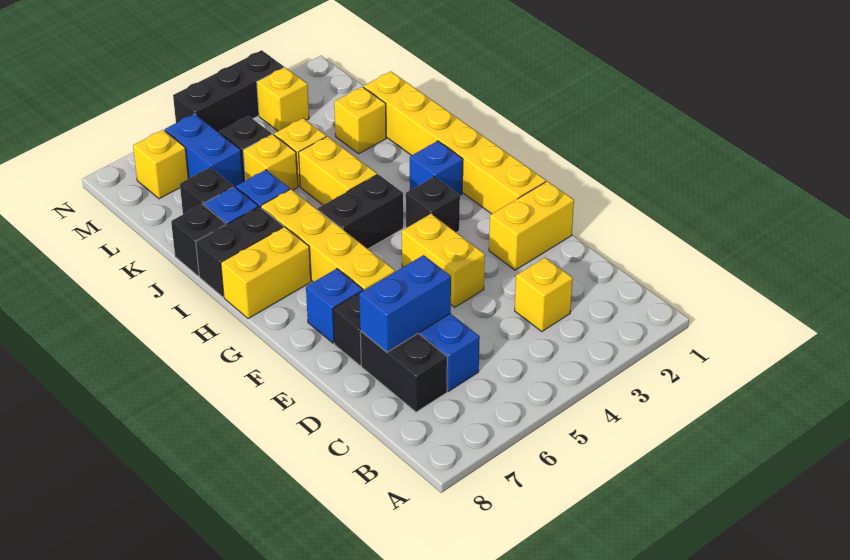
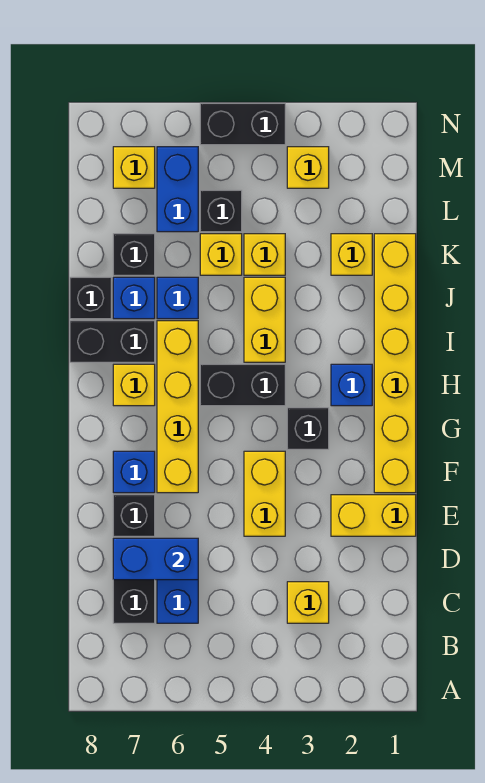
yellow brick H7:H8 level 1 -> yellow brick H7 level 1
black brick N3:N5 level 1 -> black brick N4:N5 level 1

